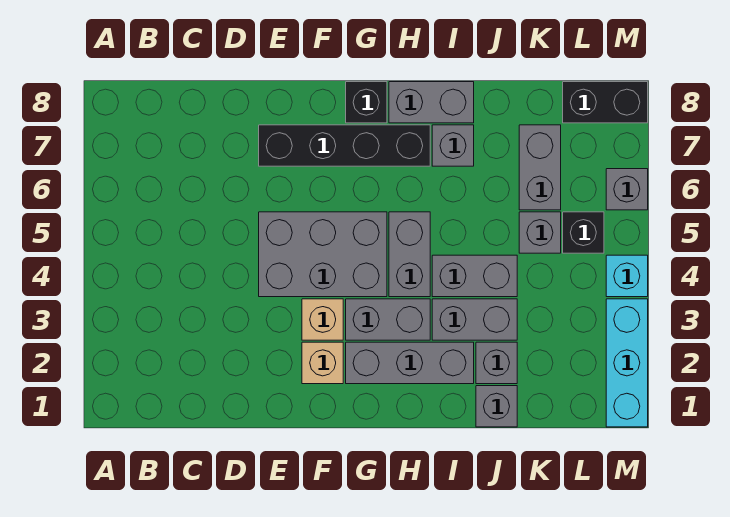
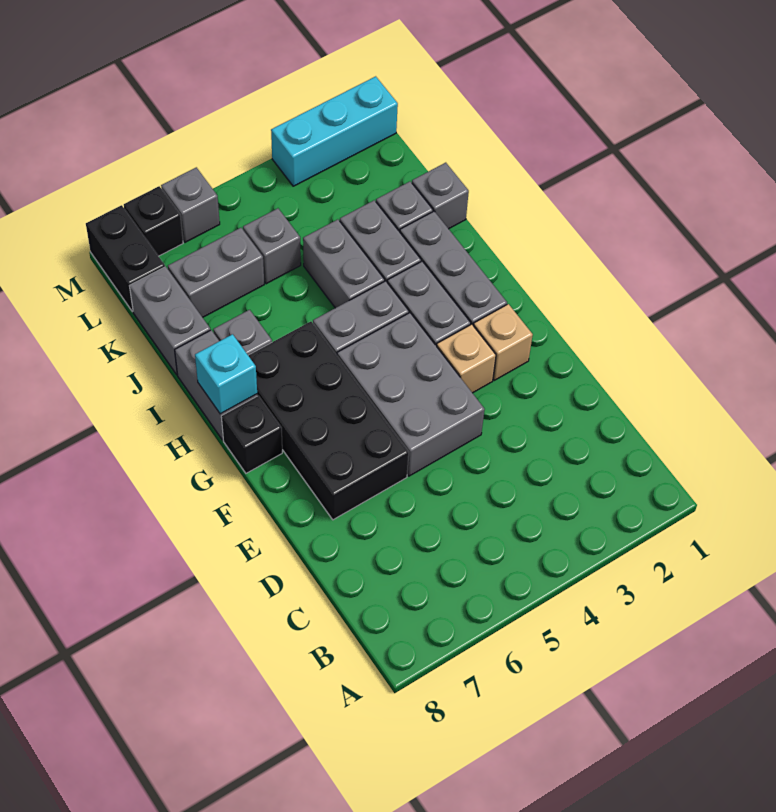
black brick E7:H7 level 1 -> black brick E6:H7 level 1
none -> grey brick J8:K8 level 1
black brick L5 level 1 -> black brick M7 level 1
cyan brick M4 level 1 -> cyan brick H8 level 2

